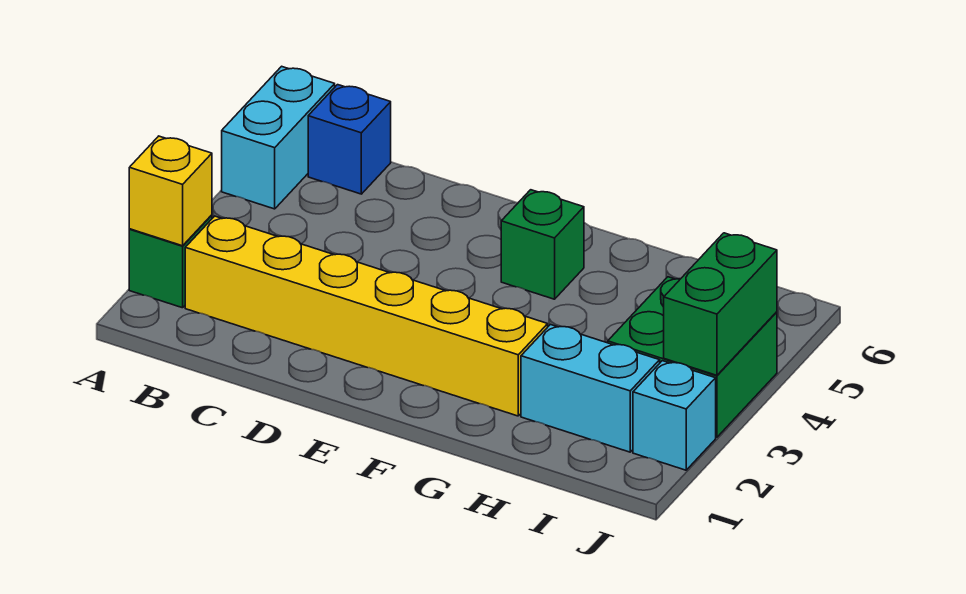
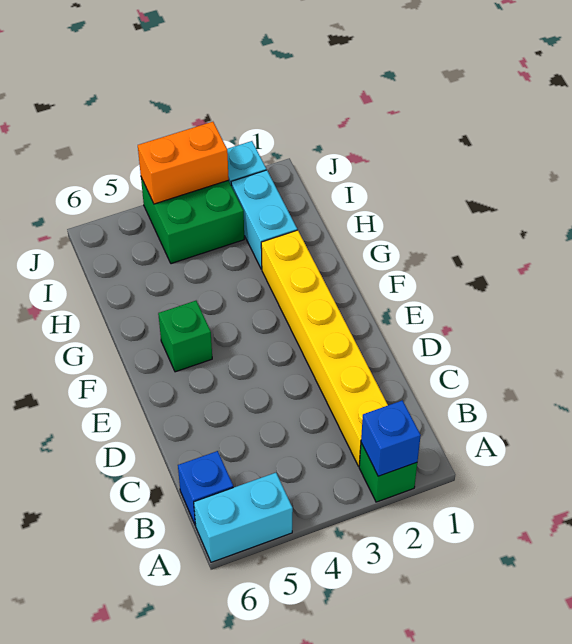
yellow brick A2 level 2 -> blue brick A2 level 2
green brick J3:J4 level 2 -> orange brick J3:J4 level 2

